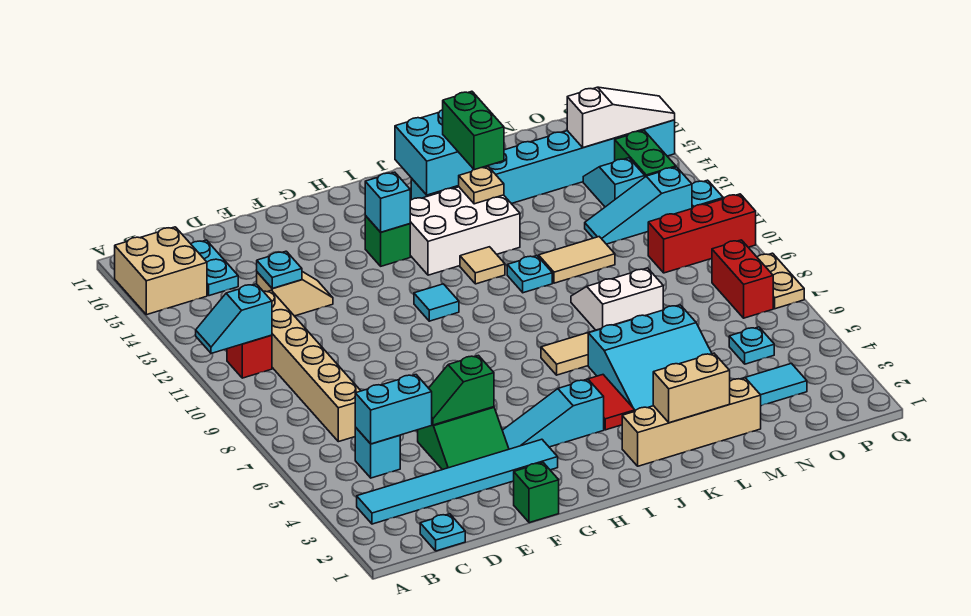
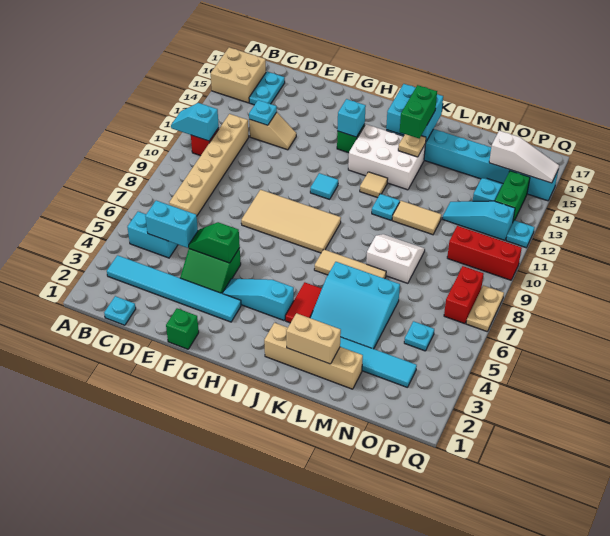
cyan brick C5 level 1 -> cyan brick B5:C5 level 1
none -> tan tile F8:I9 level 1

